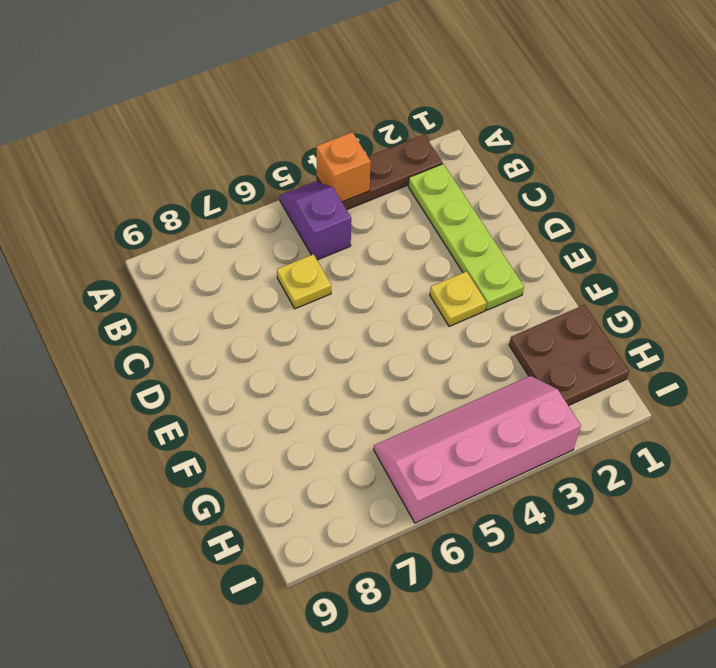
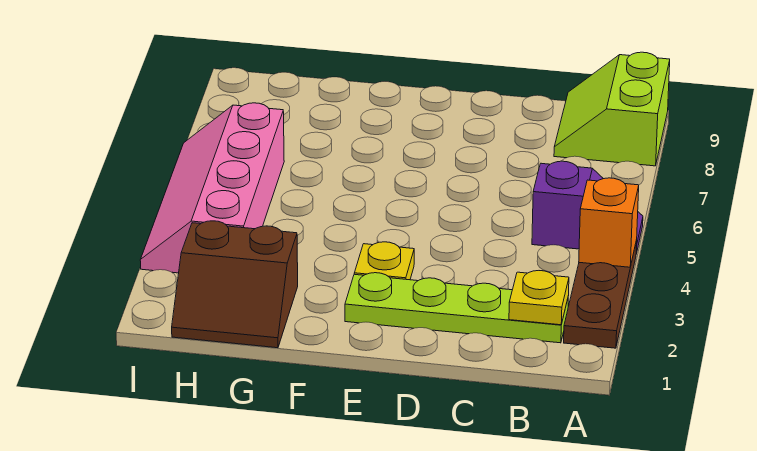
none -> lime slope A8:B9 level 1 top A
yellow plate C6 level 1 -> yellow plate B2 level 2
brown plate G1:H2 level 1 -> brown slope G1:H2 level 1 top 2
pink slope H3:I6 level 1 top I -> pink slope H3:I6 level 1 top H

